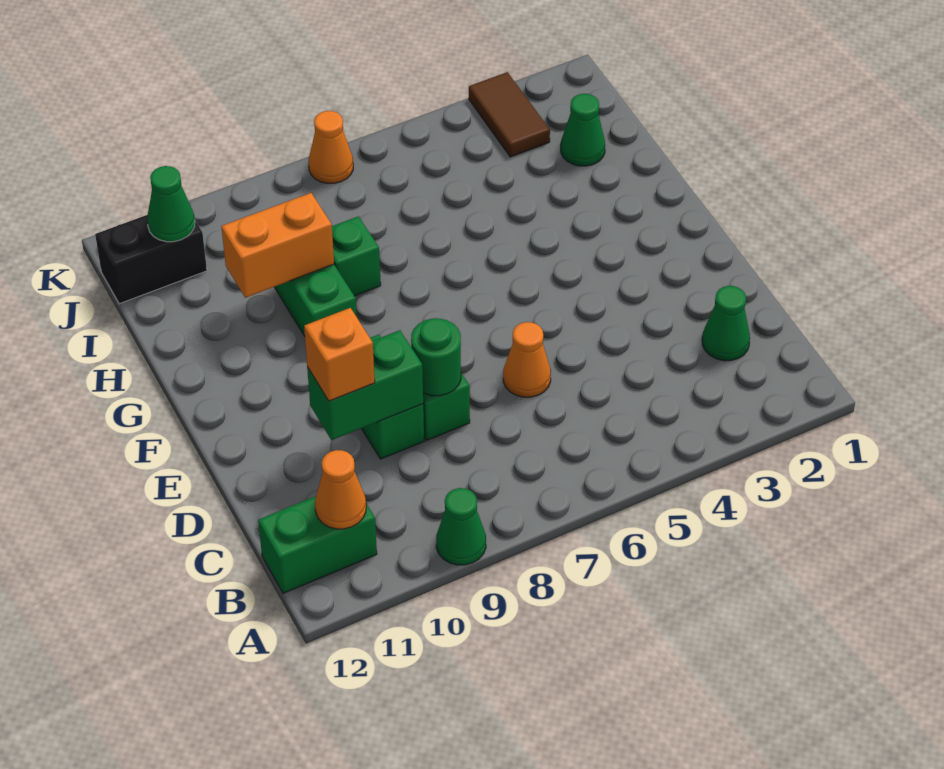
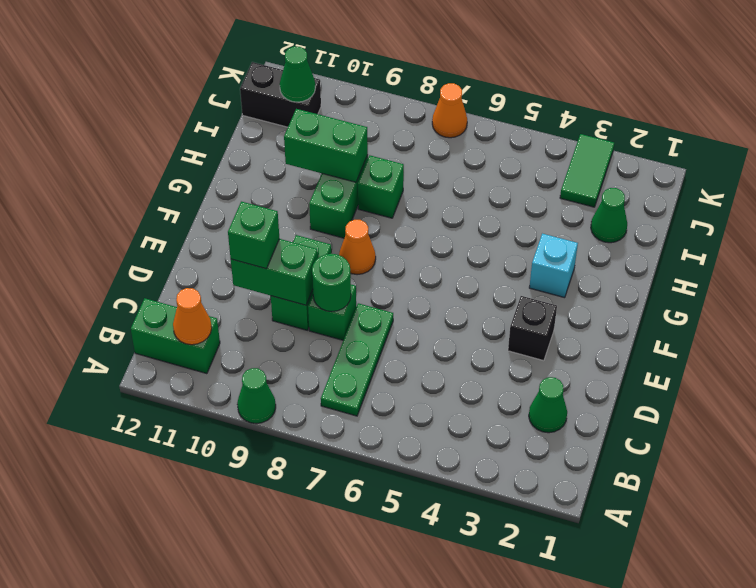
none -> green plate B7:D7 level 1
orange cone D6 level 1 -> orange cone F8 level 1
orange brick D10 level 3 -> green brick D10 level 3
none -> black brick E3 level 1
none -> cyan brick G3 level 1
orange brick H9:H10 level 2 -> green brick H9:H10 level 2
brown tile J3:K3 level 1 -> green tile J3:K3 level 1

